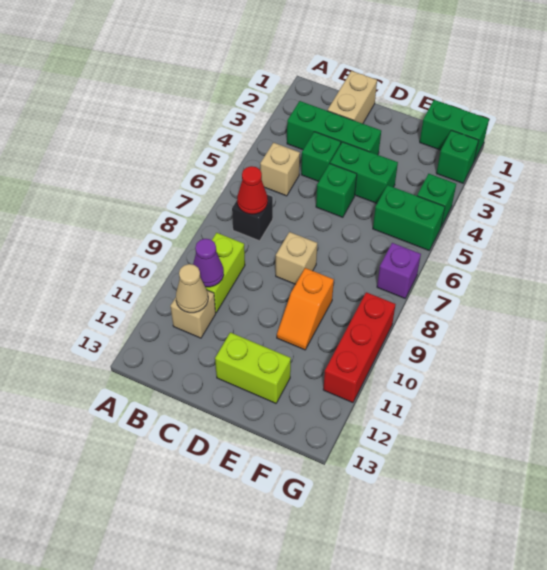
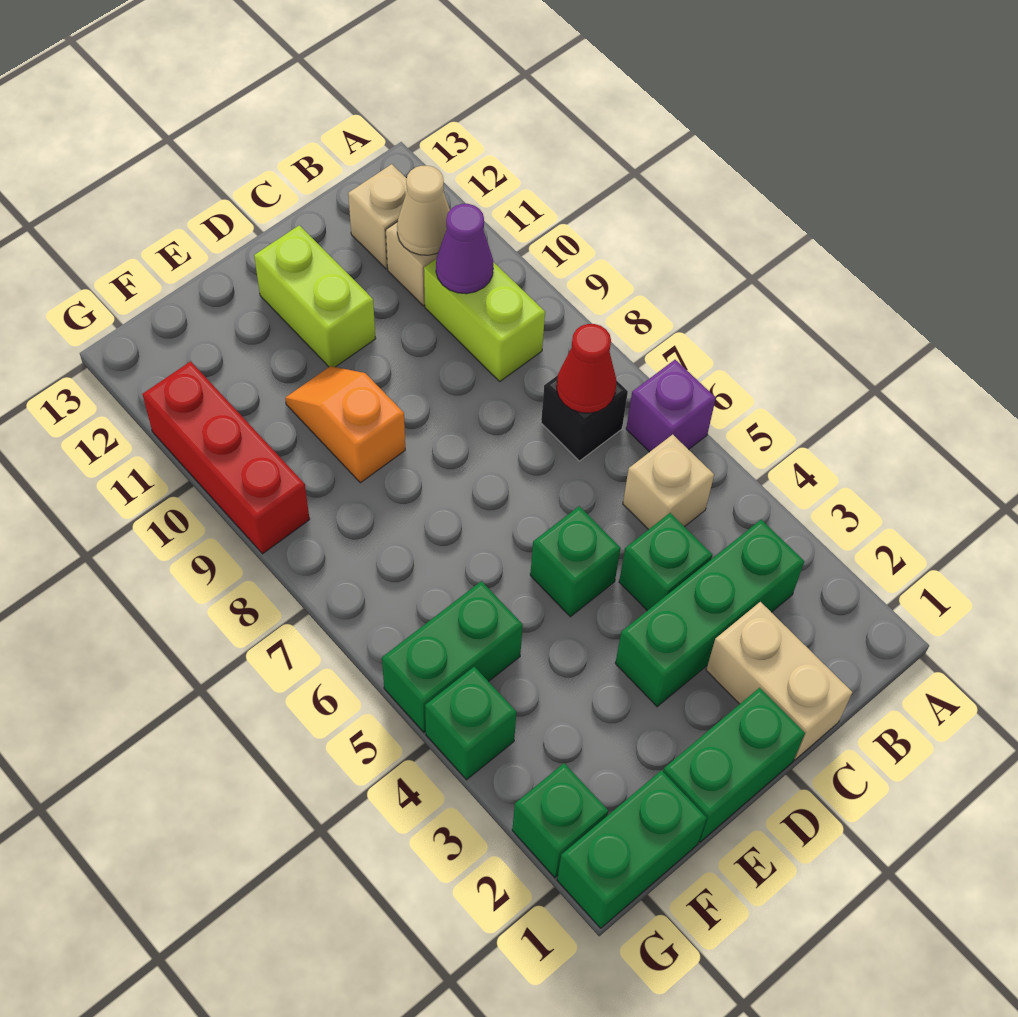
green brick D4:E4 level 1 -> green brick D1:E1 level 1
tan brick D8 level 1 -> tan brick B12 level 1
lime brick D12:E12 level 1 -> lime brick D11:D12 level 1
purple brick G7 level 1 -> purple brick A6 level 1

